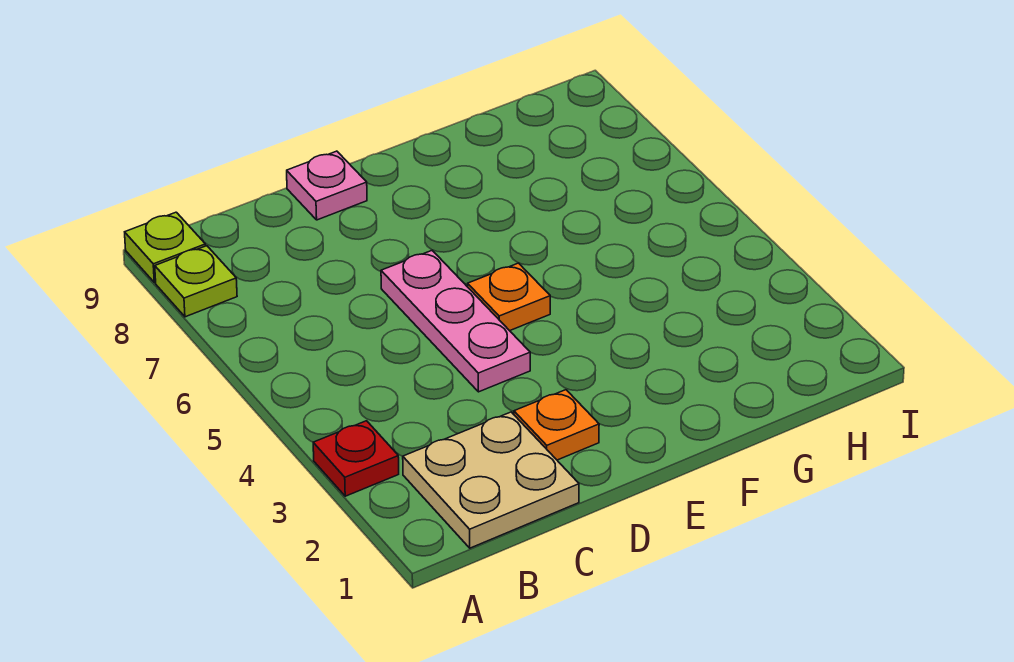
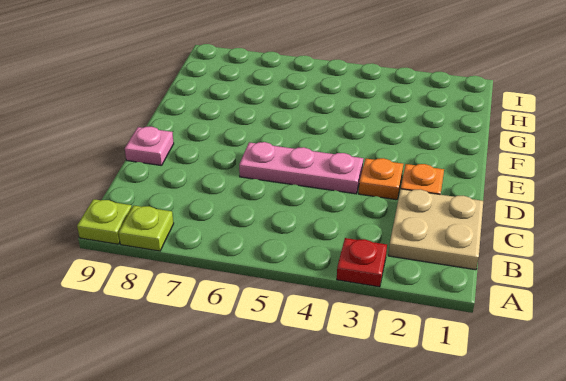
orange plate E5 level 1 -> orange plate D3 level 1

